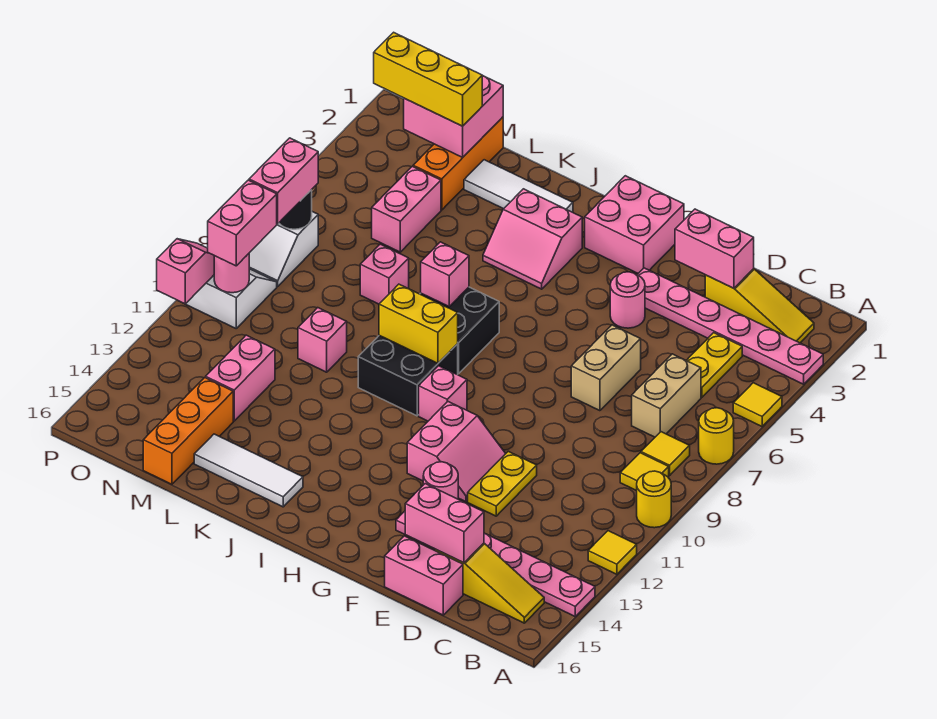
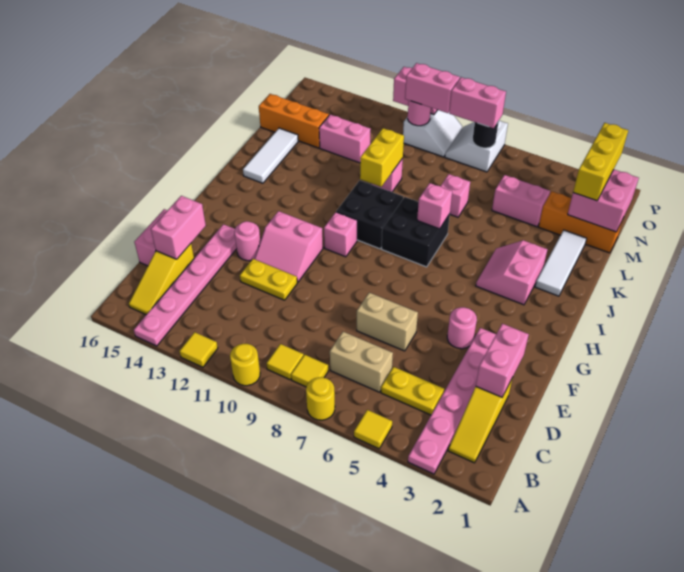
pink brick G1:H2 level 1 -> none
yellow brick I9:J9 level 2 -> yellow brick K10:L10 level 2

